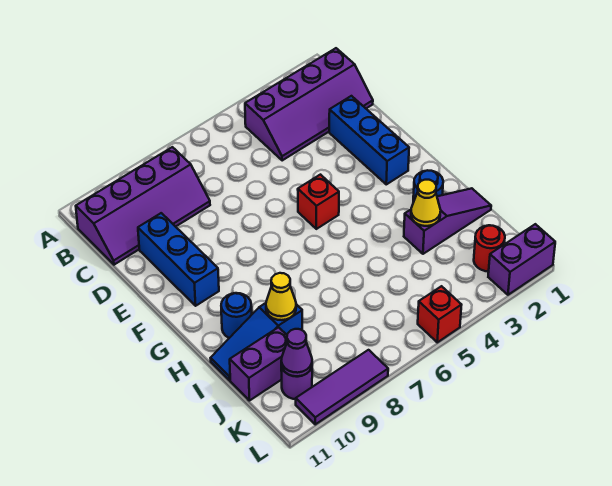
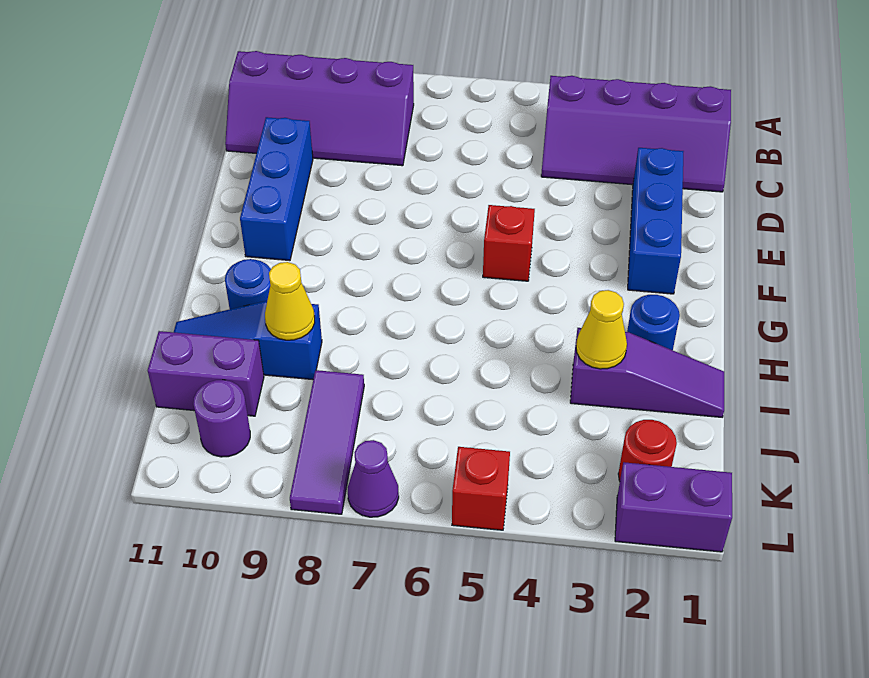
purple cone K10 level 2 -> purple cone L7 level 1
purple tile L8:L10 level 1 -> purple tile J8:L8 level 1

